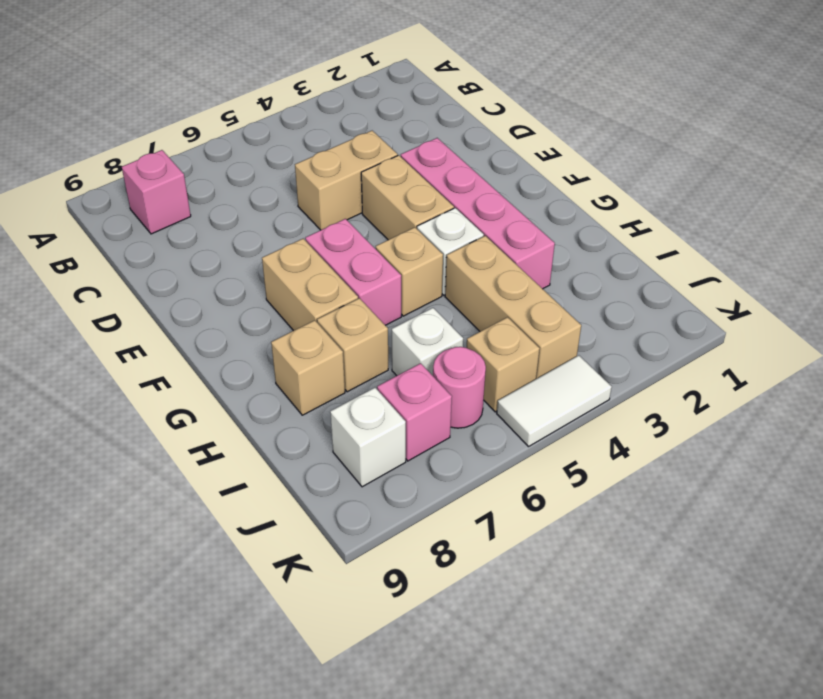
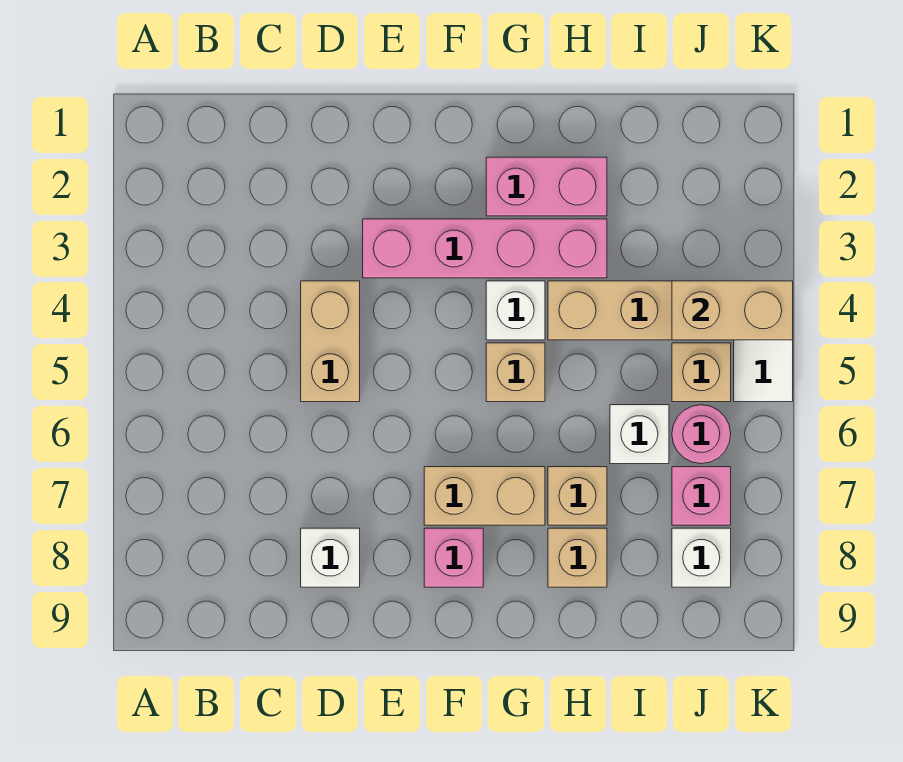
pink brick B8 level 1 -> pink brick F8 level 1
none -> white brick D8 level 1
tan brick E4:F4 level 1 -> tan brick J4:K4 level 2
pink brick F6:G6 level 1 -> pink brick G2:H2 level 1

